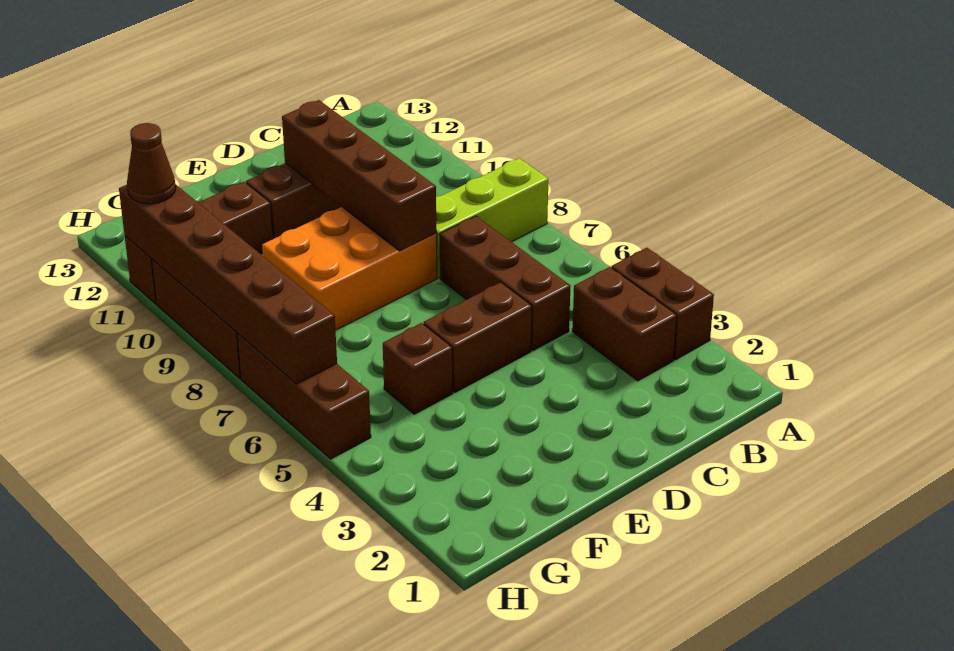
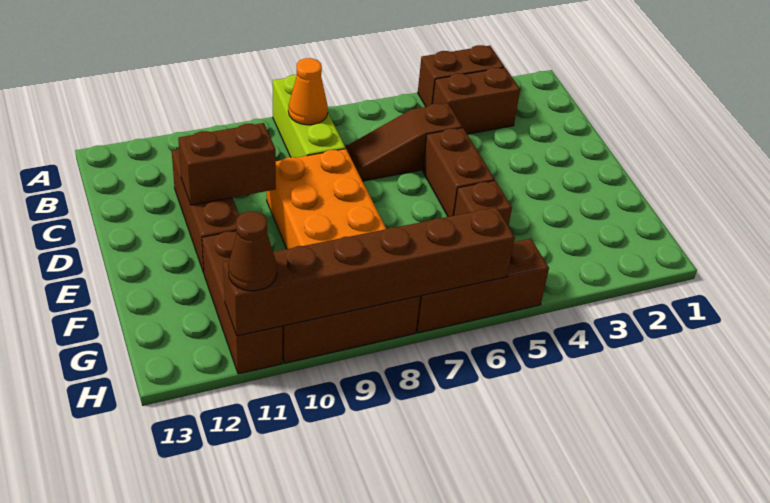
none -> orange cone B8 level 2
brown brick C5:C7 level 1 -> brown slope C5:C7 level 1 top 5
brown brick D8:D11 level 2 -> brown brick D10:D11 level 2

